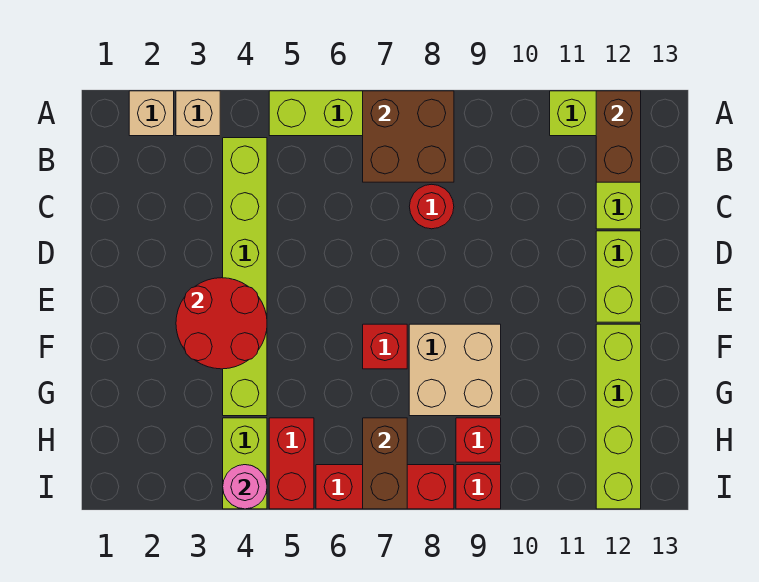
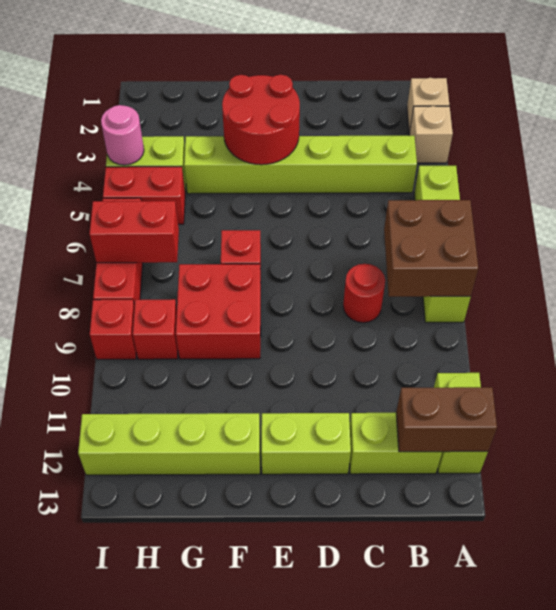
tan brick F8:G9 level 1 -> red brick F8:G9 level 1
brown brick H7:I7 level 2 -> red brick H7:I7 level 2

